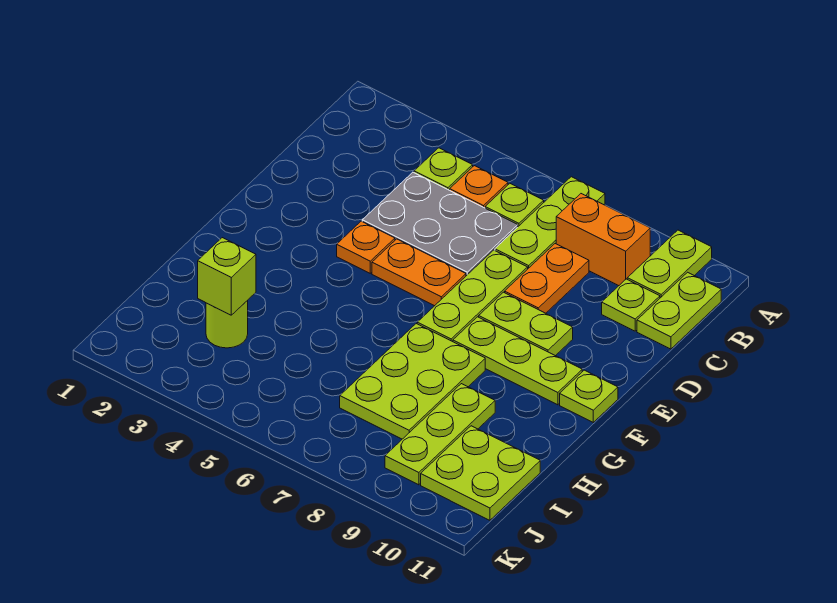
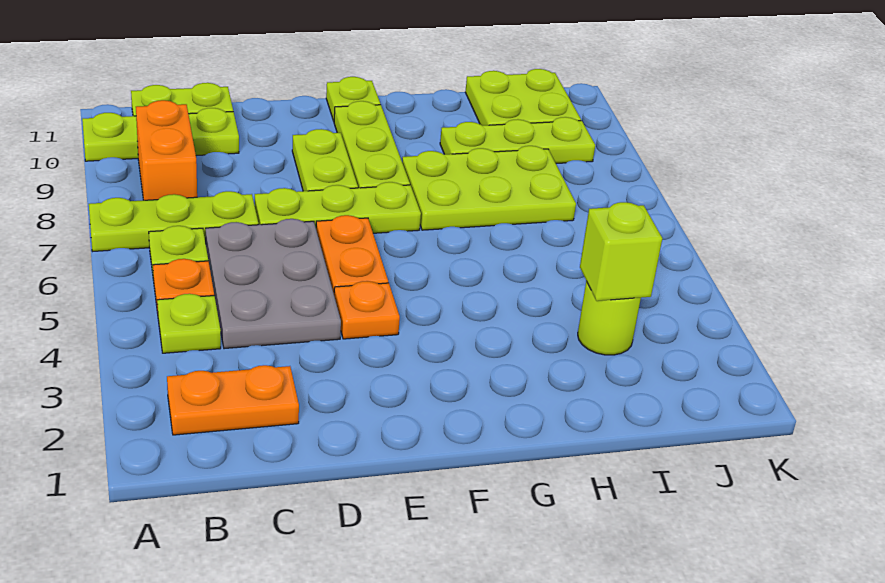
orange plate C8:D8 level 1 -> orange plate B2:C2 level 1

